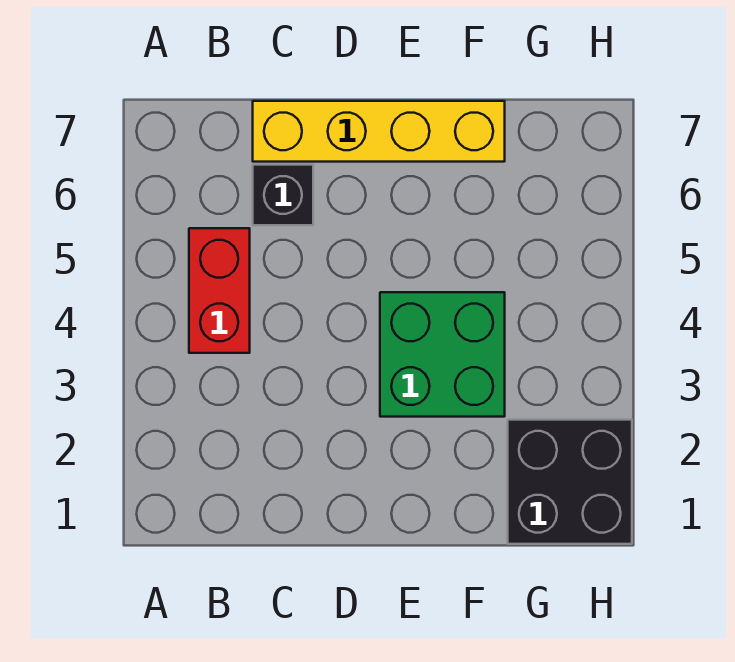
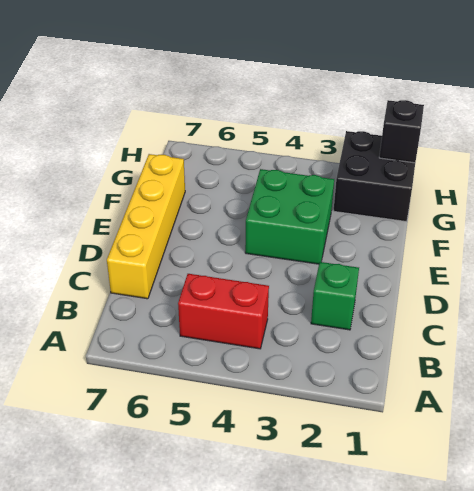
none -> green brick C2 level 1
black brick C6 level 1 -> black brick H1 level 2

